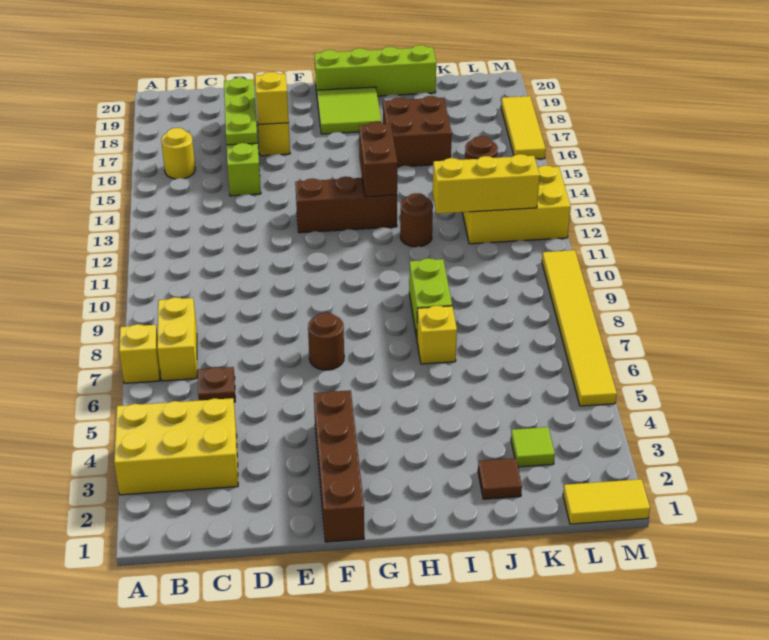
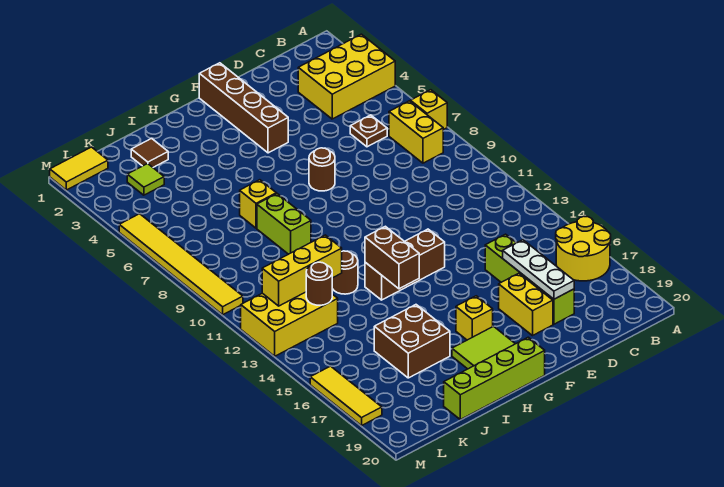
yellow round brick B16 level 1 -> yellow round brick A16:B17 level 1
lime plate D16:D18 level 2 -> white plate D16:D18 level 2
yellow brick E17 level 2 -> yellow brick G17 level 1

